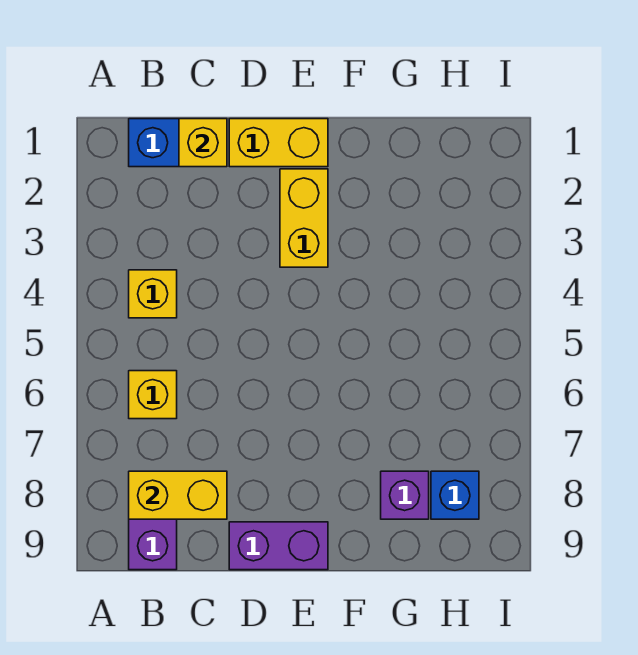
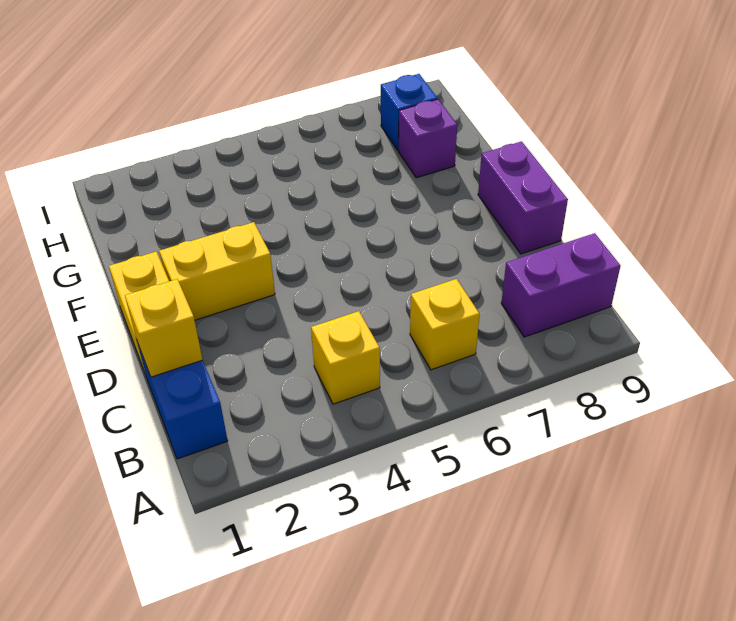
yellow brick B8:C8 level 2 -> none

